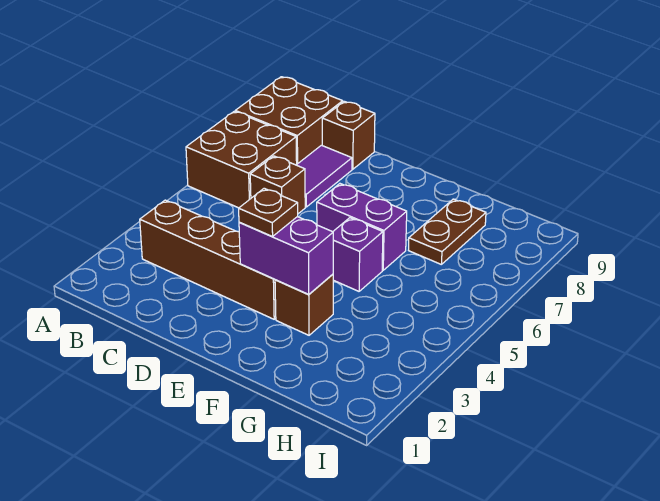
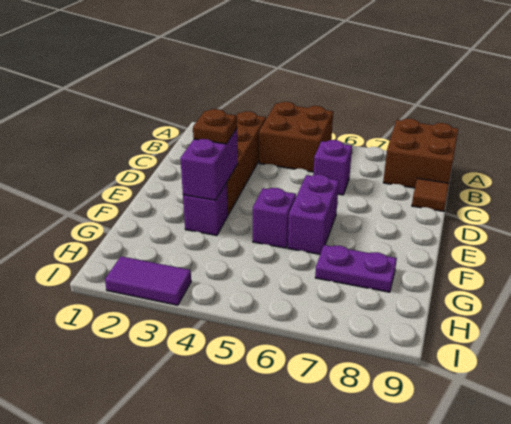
brown brick A6:B7 level 1 -> brown brick A4:B5 level 1
brown brick C6 level 1 -> purple brick C6 level 1
purple tile C7:C8 level 1 -> purple tile I2:I3 level 1
brown brick C9 level 1 -> brown tile C9 level 1
brown brick F3 level 1 -> purple brick F3 level 1
brown plate G7:G8 level 1 -> purple plate G7:G8 level 1

